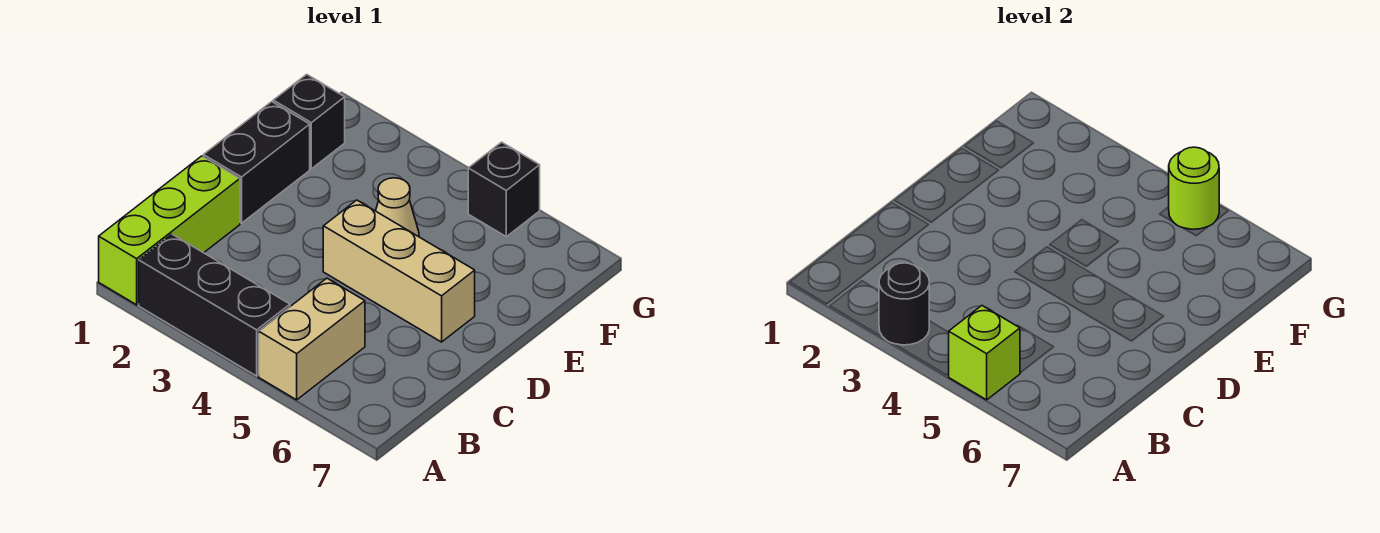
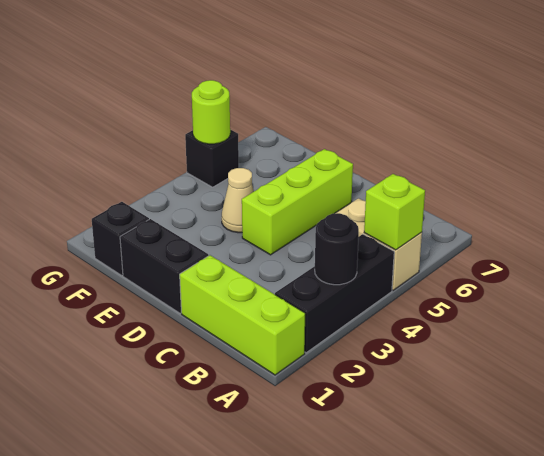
tan brick D4:D6 level 1 -> lime brick D4:D6 level 1

